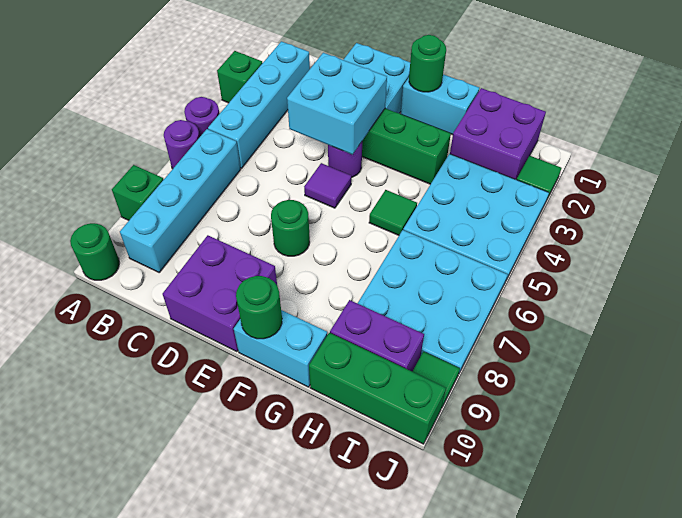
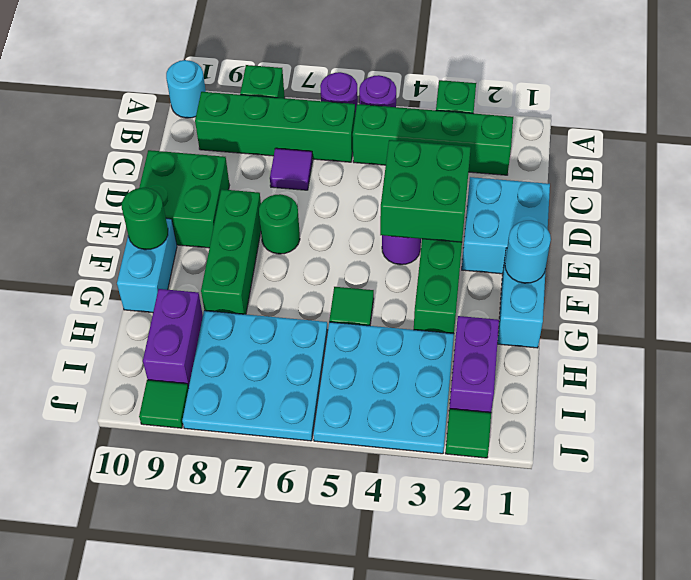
green round brick A10 level 1 -> cyan round brick A10 level 1
cyan brick B2:B5 level 1 -> green brick B2:B5 level 1
cyan brick B6:B9 level 1 -> green brick B6:B9 level 1
cyan brick D3:E4 level 2 -> green brick D3:E4 level 2
purple brick D9:E10 level 1 -> green brick D9:E10 level 1
purple tile E5 level 1 -> purple tile C7 level 1
green round brick F1 level 2 -> cyan round brick F1 level 2
purple brick H1:I2 level 1 -> purple brick H2:I2 level 1
green brick H10:J10 level 1 -> green brick E8:G8 level 1

